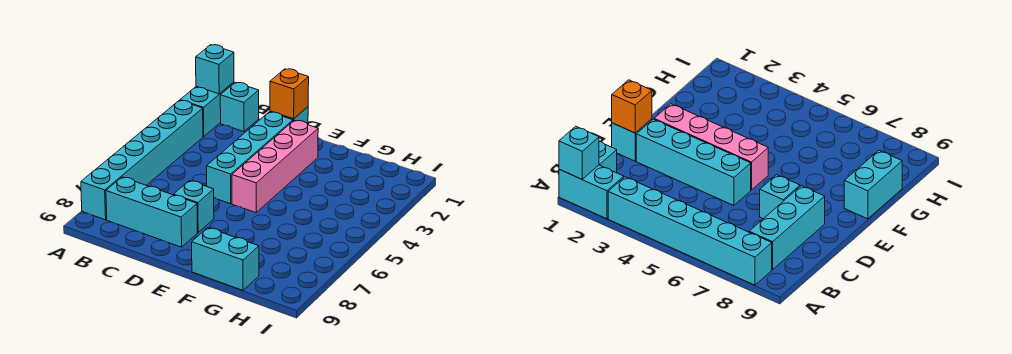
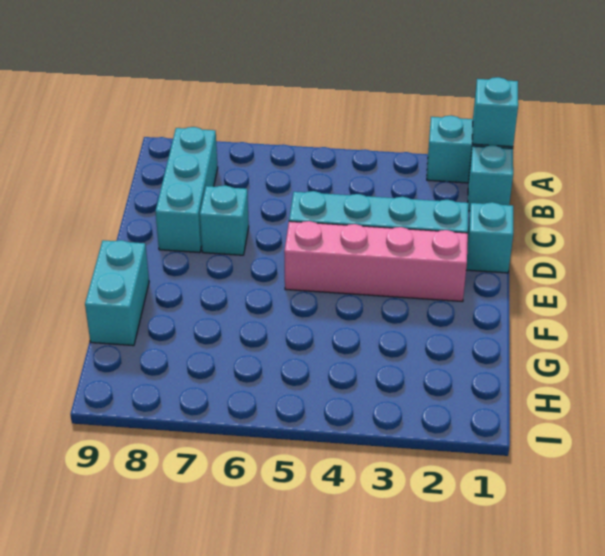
cyan brick A3:A8 level 1 -> none
orange brick D1 level 2 -> none

